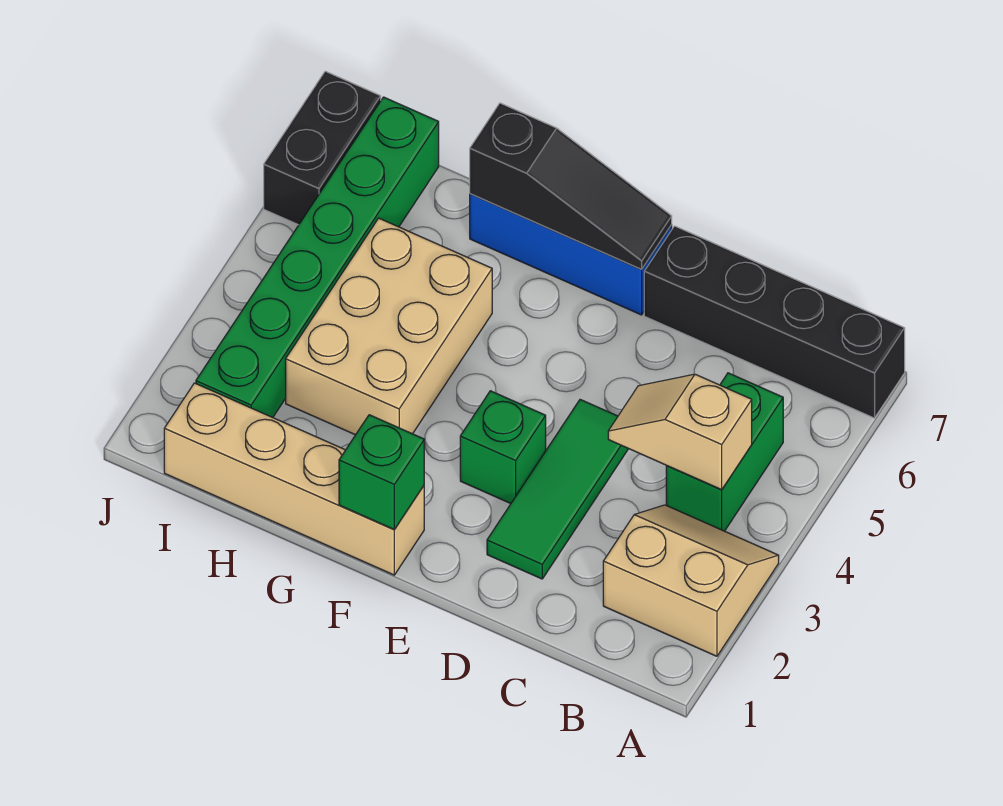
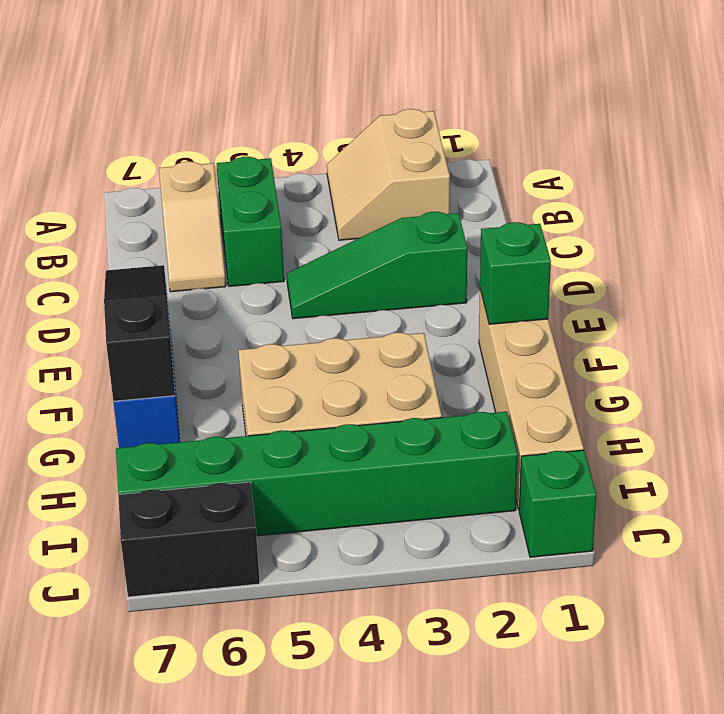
black brick A7:D7 level 1 -> none
green brick B4:B5 level 1 -> green brick B5:C5 level 1
tan slope B4:C4 level 2 top B -> tan slope B6:C6 level 1 top B
green tile D2:D4 level 1 -> green slope D2:D4 level 1 top 2
green brick E3 level 1 -> green brick J1 level 1

